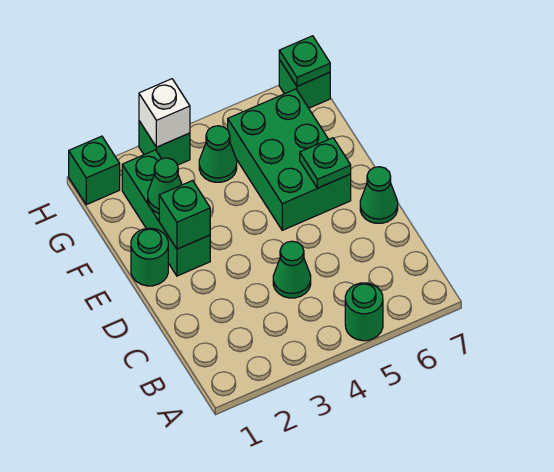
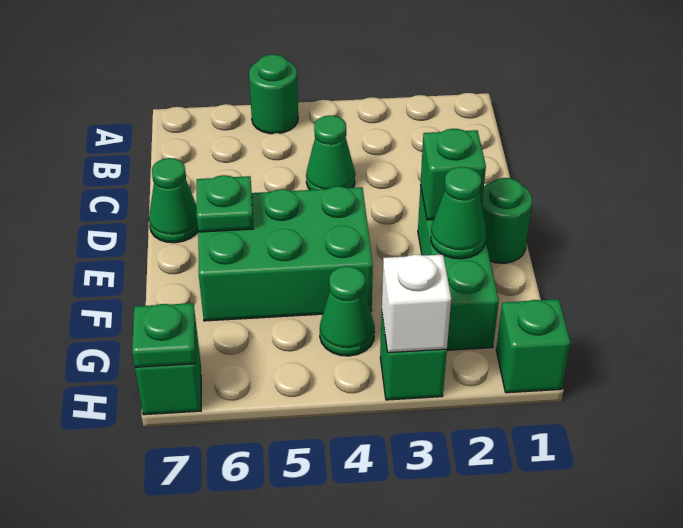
green brick E5:G6 level 1 -> green brick E4:F6 level 1

